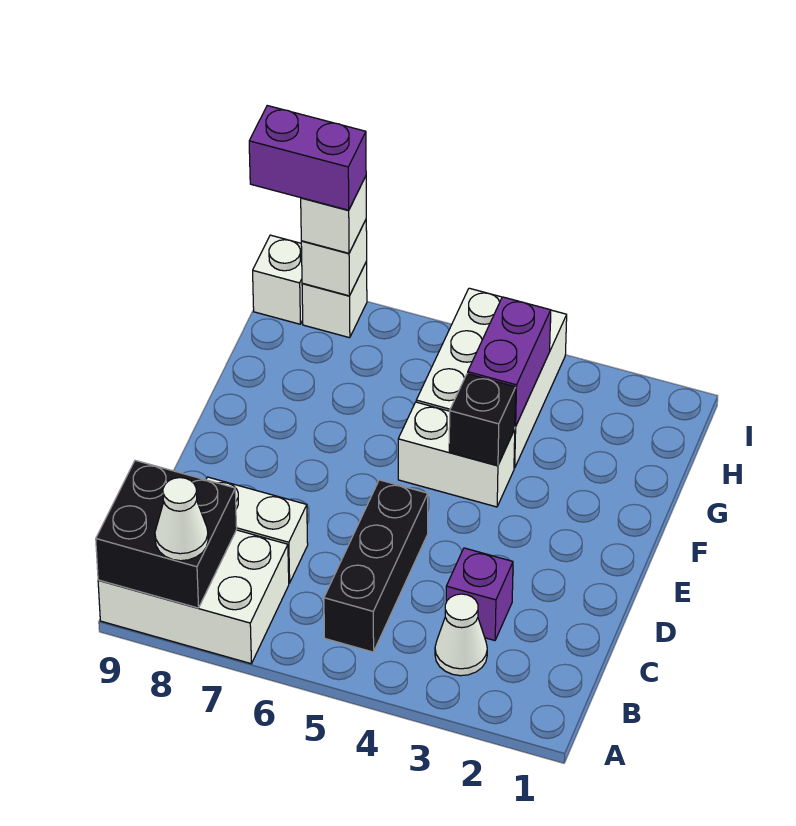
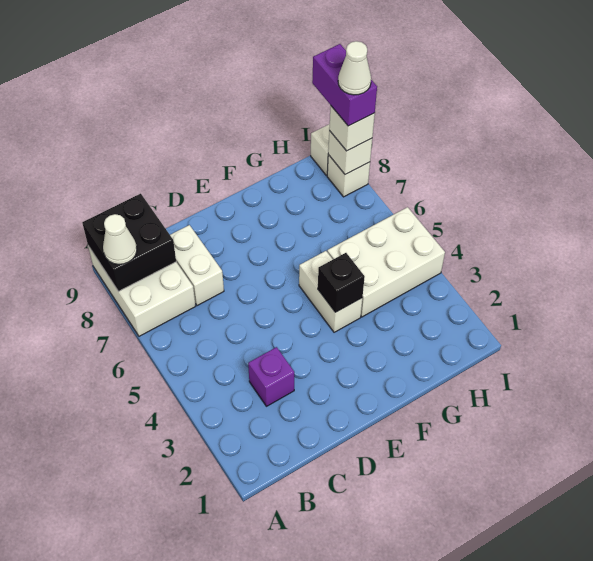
white cone B3 level 1 -> white cone I8 level 5
black brick B5:D5 level 1 -> none
purple brick G4:H4 level 2 -> none

